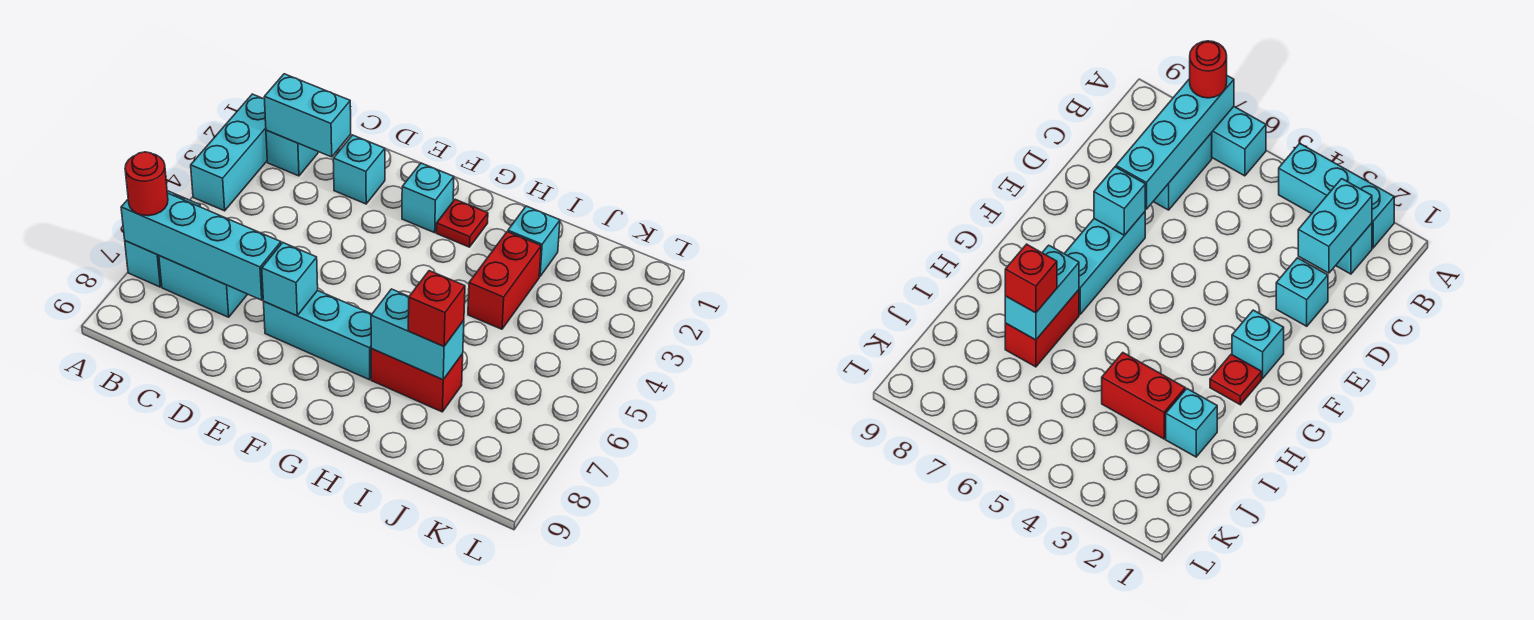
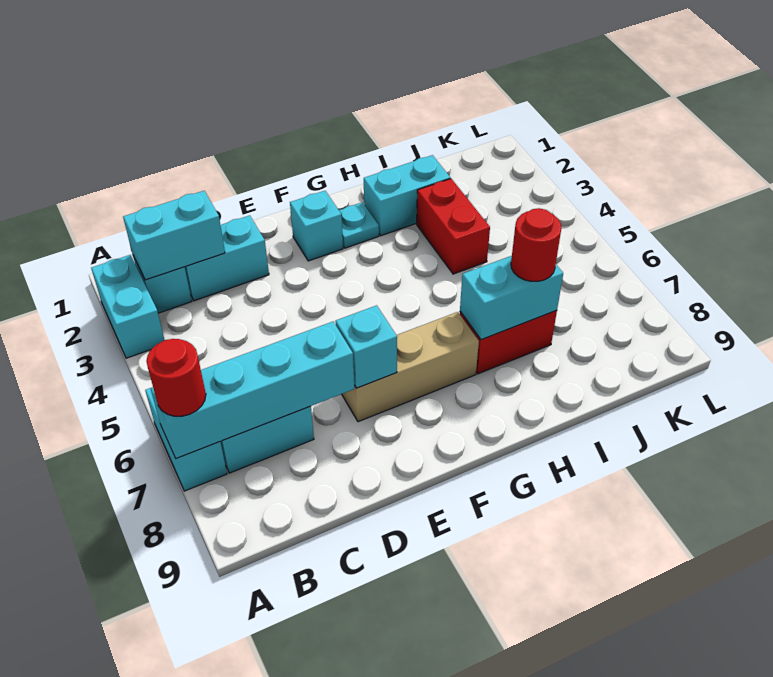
cyan brick A2:A4 level 1 -> cyan brick A2:A3 level 1
cyan brick D2 level 1 -> cyan brick C2:D2 level 1
cyan brick E7:G7 level 1 -> tan brick E7:G7 level 1
red plate G2 level 1 -> cyan plate G2 level 1
cyan brick I2 level 1 -> cyan brick H2:I2 level 1
red brick I7 level 3 -> red round brick I7 level 3

